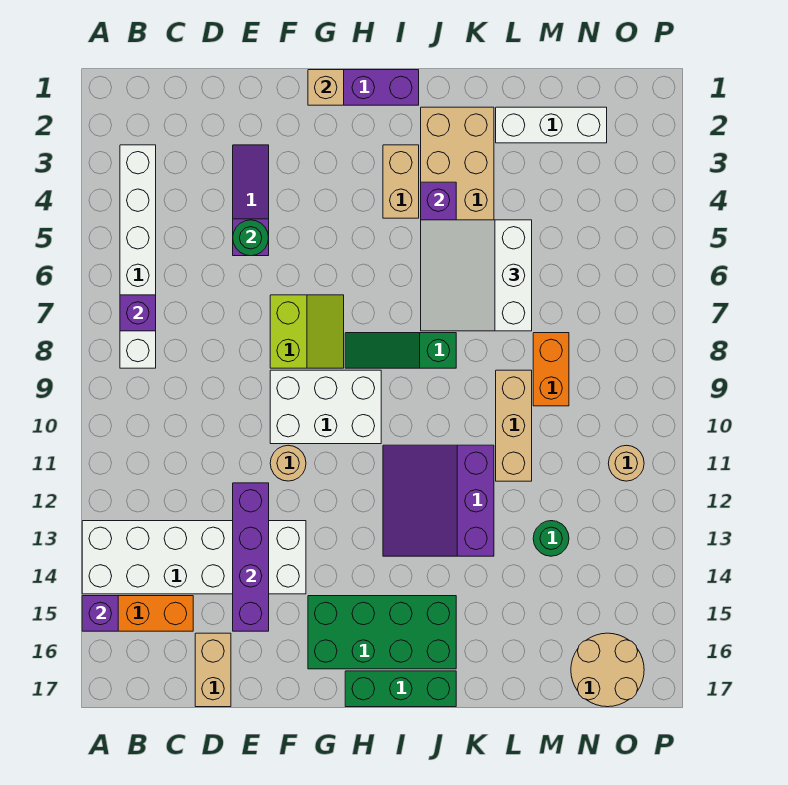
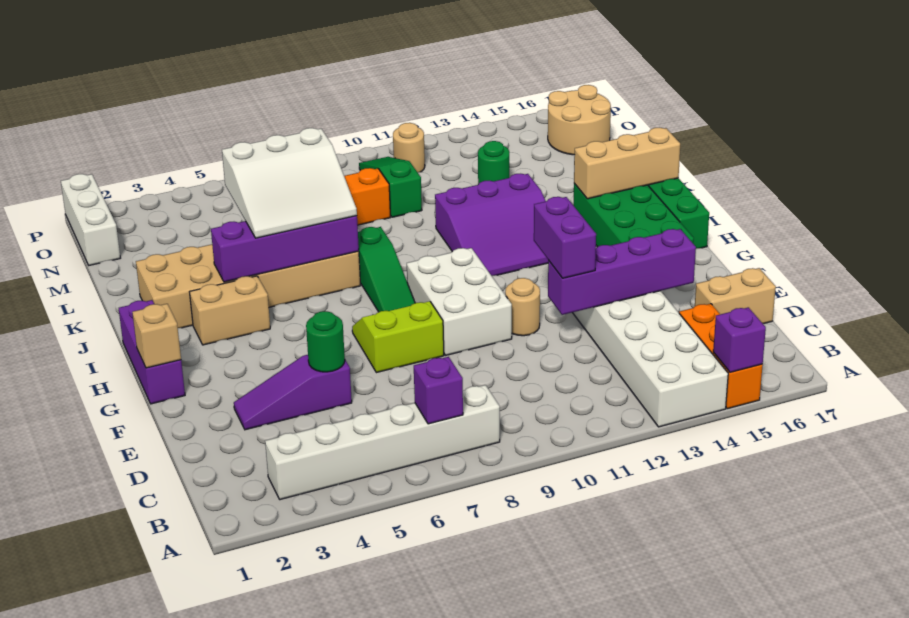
none -> purple brick E12:F12 level 3
white brick L2:N2 level 1 -> white brick N1:P1 level 1
tan brick L9:L11 level 1 -> tan brick J15:J17 level 2
none -> green slope M10:O10 level 1 top M

